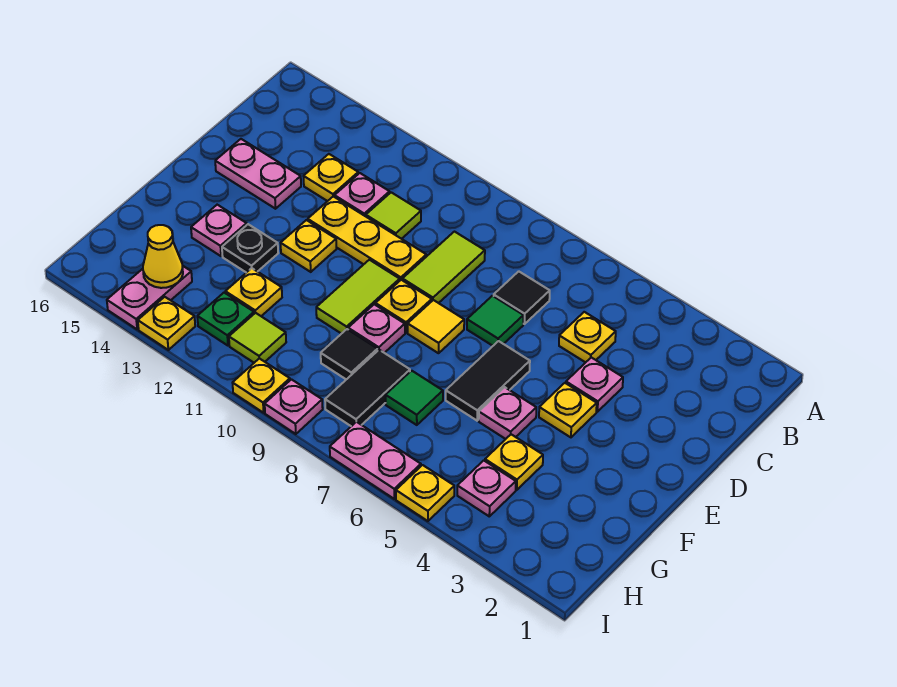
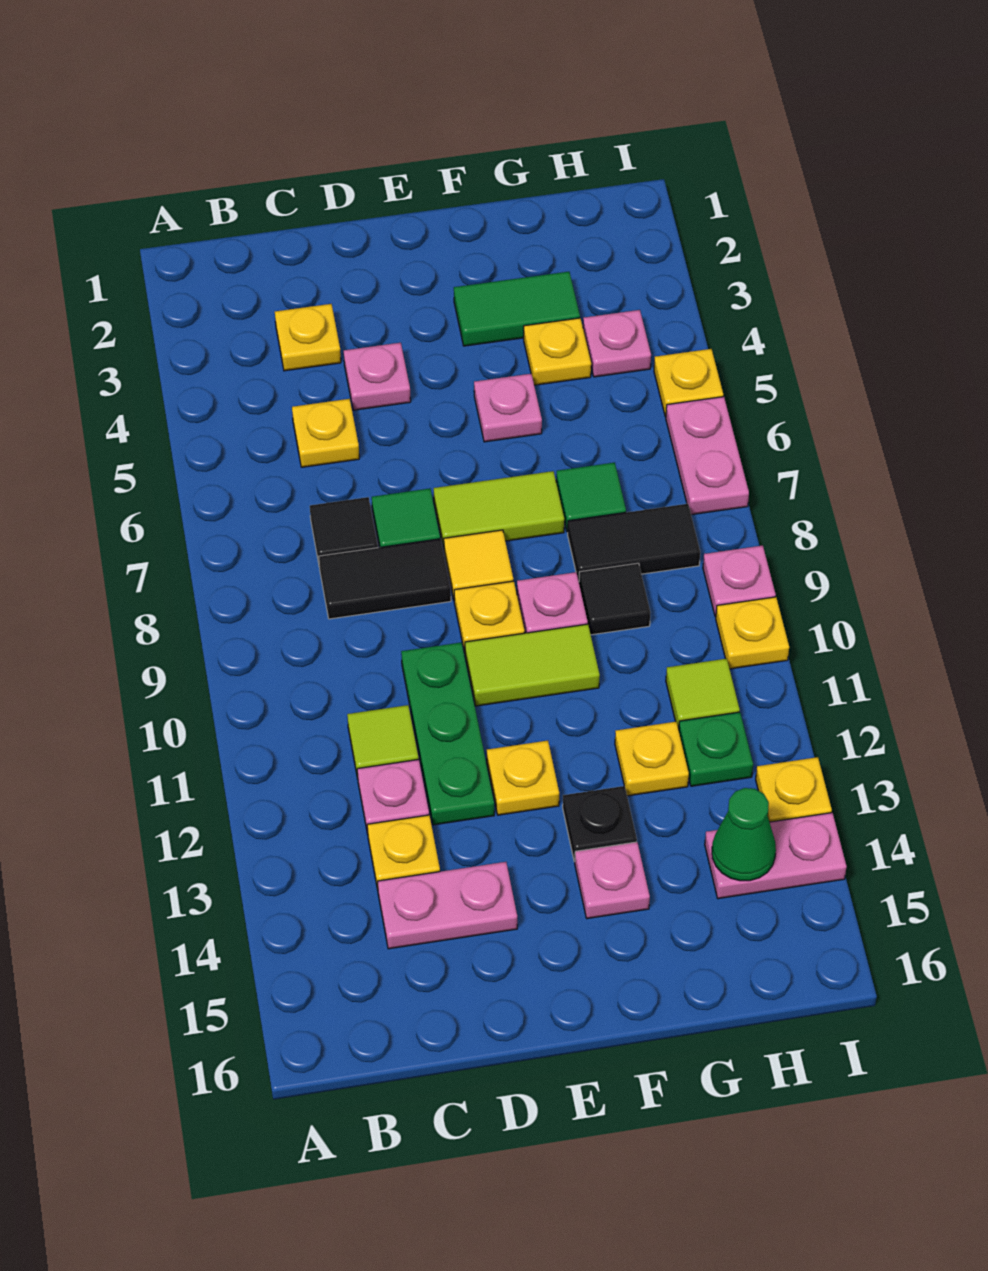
lime tile C9:D9 level 1 -> lime tile E7:F7 level 1
yellow plate D10:D12 level 1 -> green plate D10:D12 level 1
pink plate D14:D15 level 1 -> pink plate C14:D14 level 1
yellow plate E4 level 1 -> yellow plate C3 level 1
black tile E6:F6 level 1 -> black tile C8:D8 level 1
none -> green tile F3:G3 level 1
yellow cone H14 level 2 -> green cone H14 level 2

